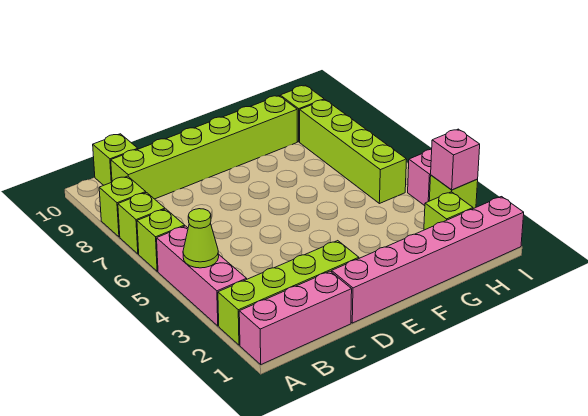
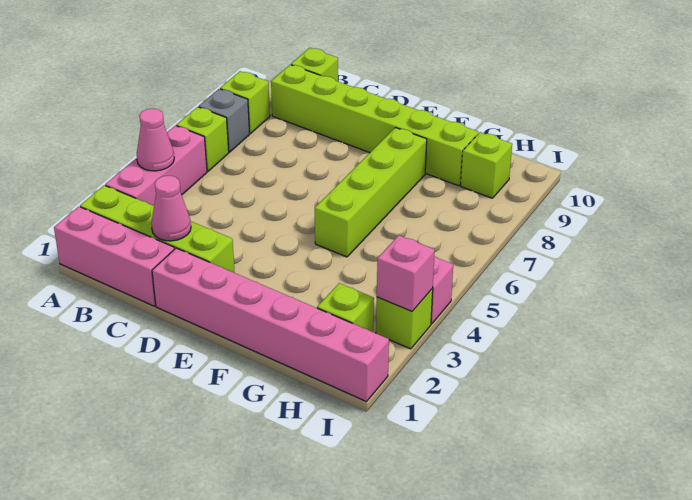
lime cone A4 level 2 -> pink cone A4 level 2
lime brick A7 level 1 -> grey brick A7 level 1
none -> pink cone C2 level 2
lime brick H5:H8 level 1 -> lime brick F5:F8 level 1

